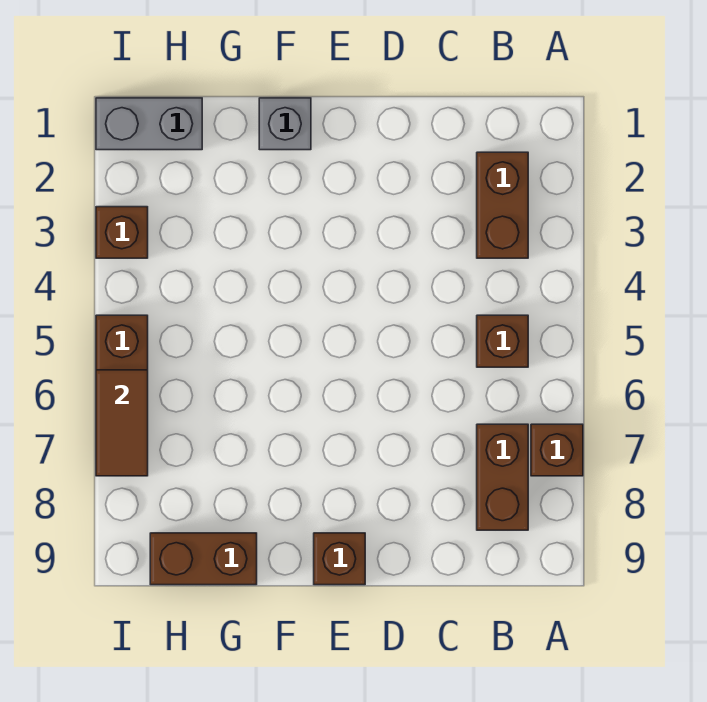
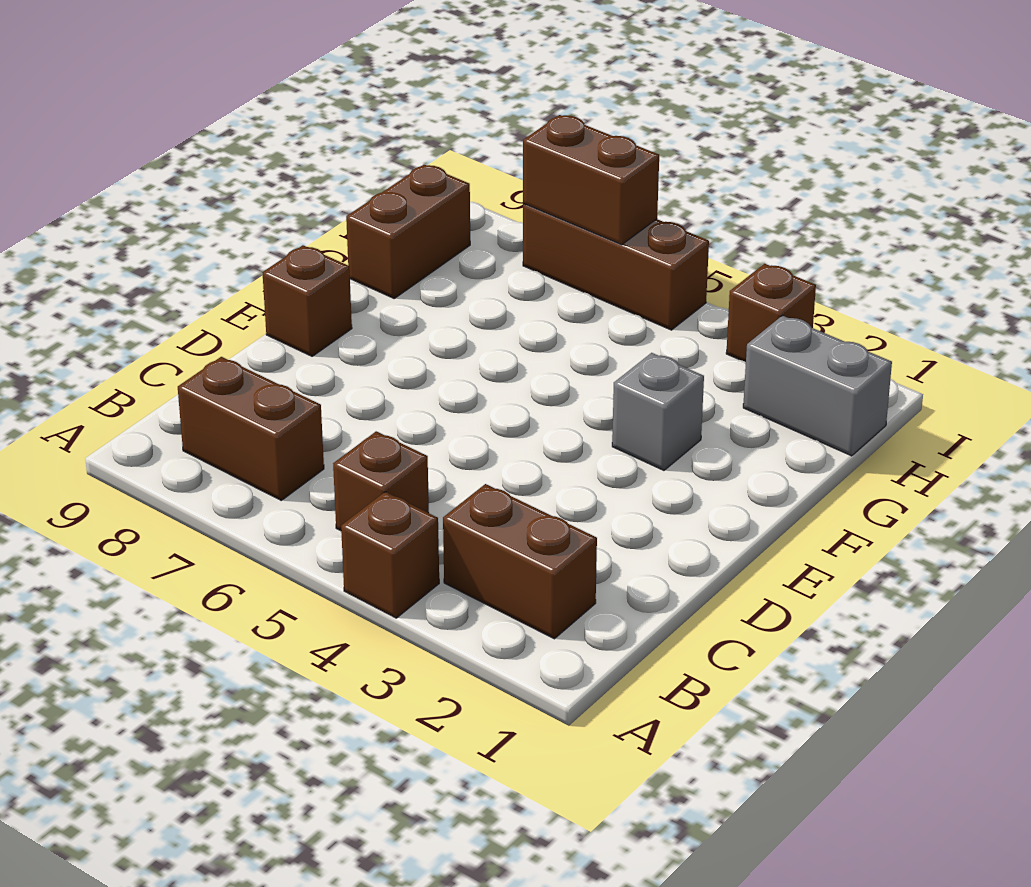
brown brick A7 level 1 -> brown brick A4 level 1
grey brick F1 level 1 -> grey brick F3 level 1
grey brick H1:I1 level 1 -> grey brick H1:H2 level 1
brown tile I6:I7 level 2 -> brown brick I6:I7 level 2

